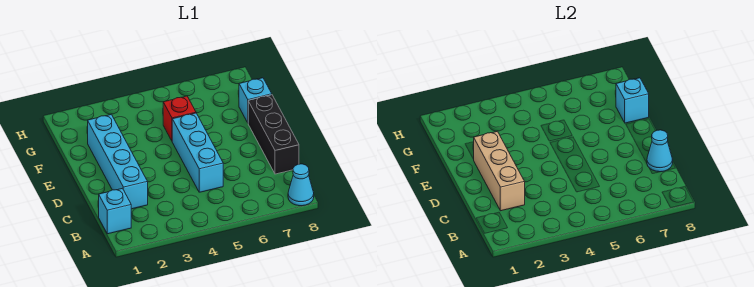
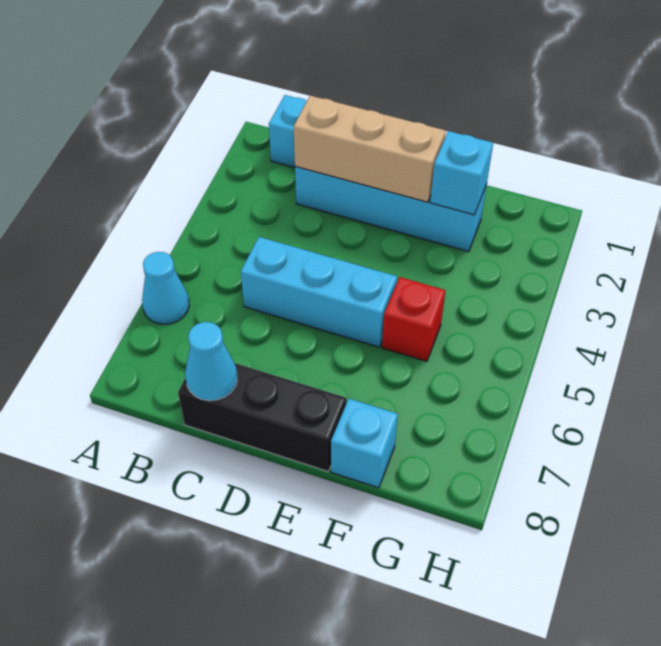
cyan cone A8 level 1 -> cyan cone A6 level 1
cyan brick F8 level 2 -> cyan brick F2 level 2

